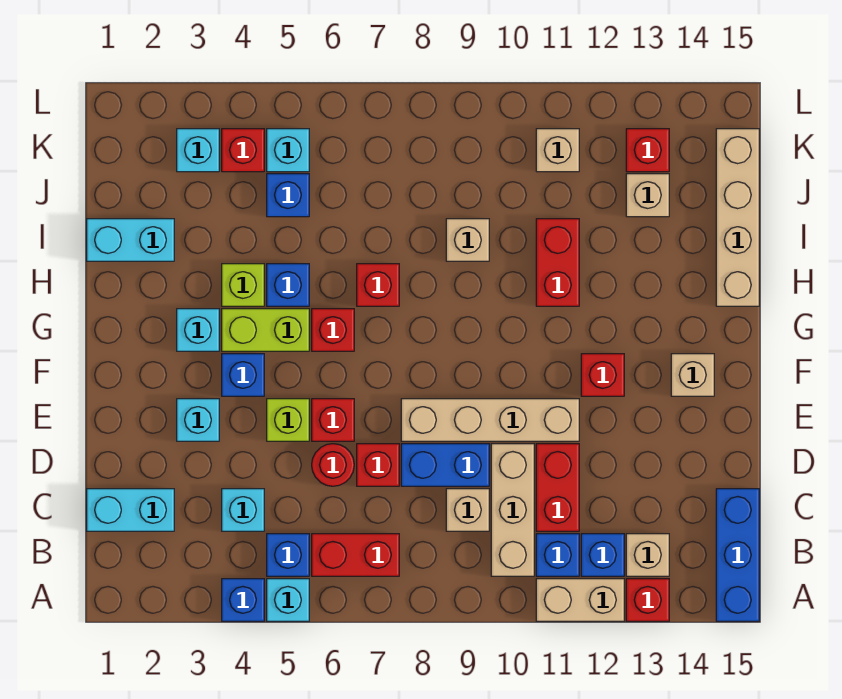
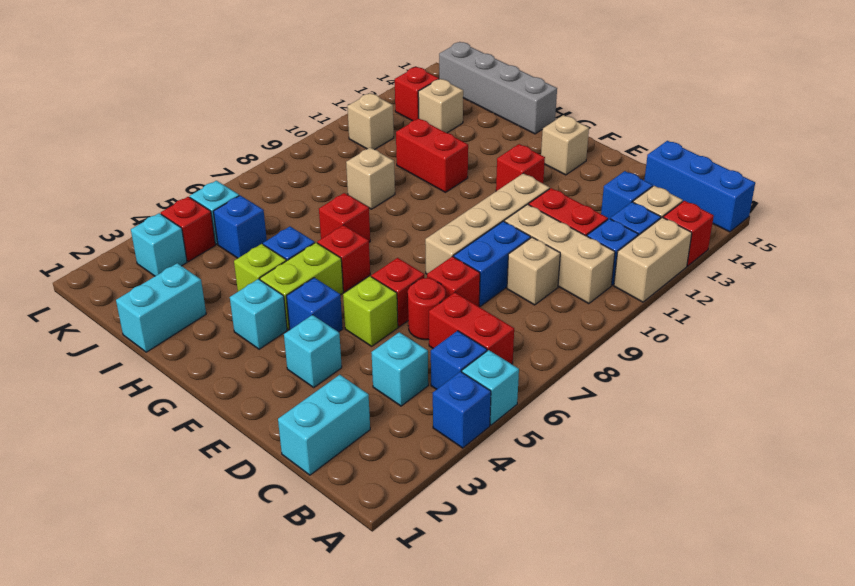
red brick B6:B7 level 1 -> red brick B6:C6 level 1
none -> blue brick C13 level 1
tan brick H15:K15 level 1 -> grey brick H15:K15 level 1

